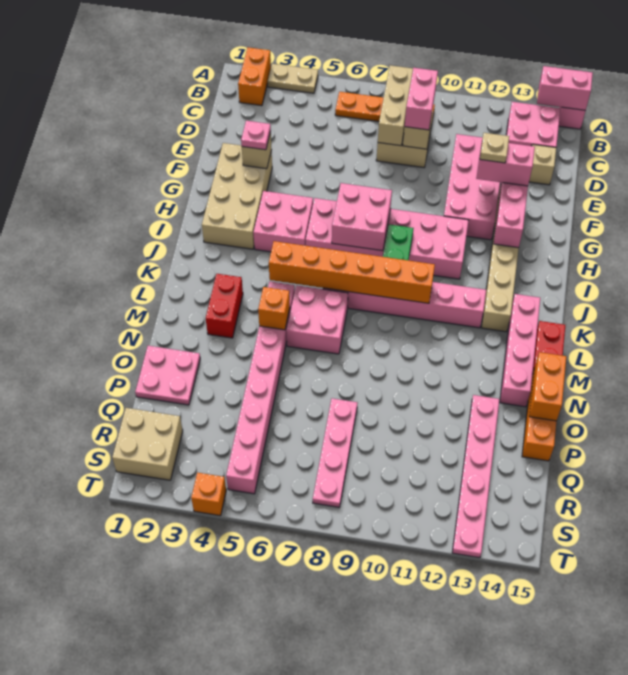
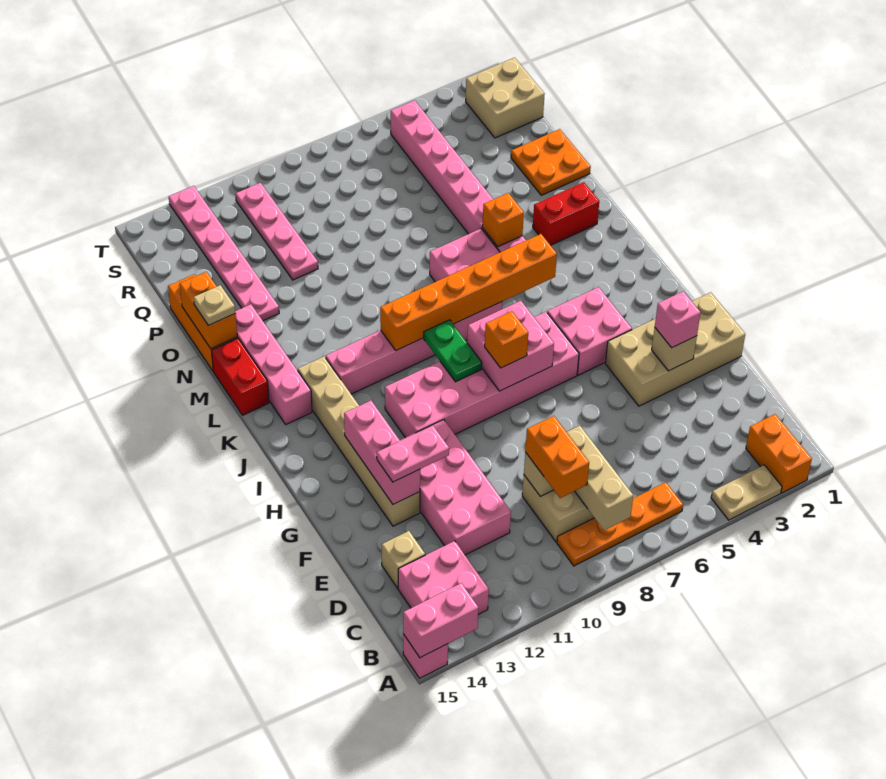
pink brick C9:D9 level 3 -> orange brick C9:D9 level 3
tan brick F2:I3 level 1 -> tan brick F1:G4 level 1
pink plate F3 level 3 -> pink brick F3 level 3
pink brick F12:F13 level 3 -> pink plate F12:F13 level 3
tan plate F12 level 4 -> tan plate N15 level 3
red brick L3:M3 level 1 -> red brick M2:M3 level 1
pink plate O1:P2 level 1 -> orange plate O1:P2 level 1
pink plate P8:S8 level 1 -> pink plate P11:S11 level 1
orange brick T4 level 1 -> orange brick H8 level 3

